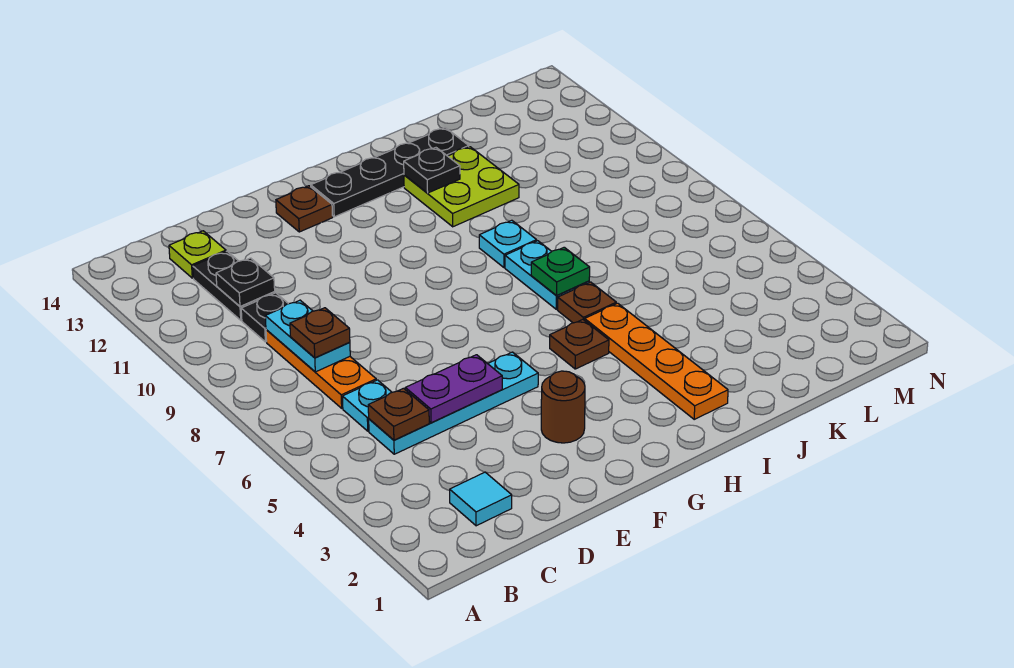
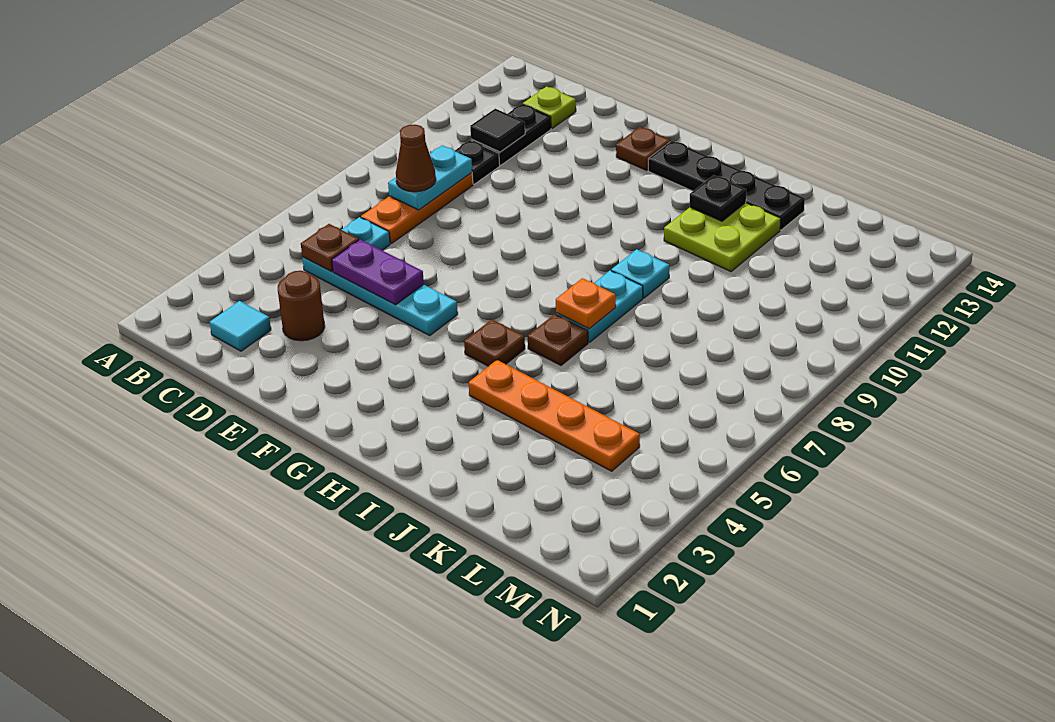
brown plate C8 level 3 -> brown cone C8 level 3
black plate C11 level 2 -> black tile C11 level 2
brown round brick F3 level 1 -> brown round brick D3 level 1
orange plate I2:I5 level 1 -> orange plate I4:L4 level 1
green plate I7 level 2 -> orange plate I7 level 2

